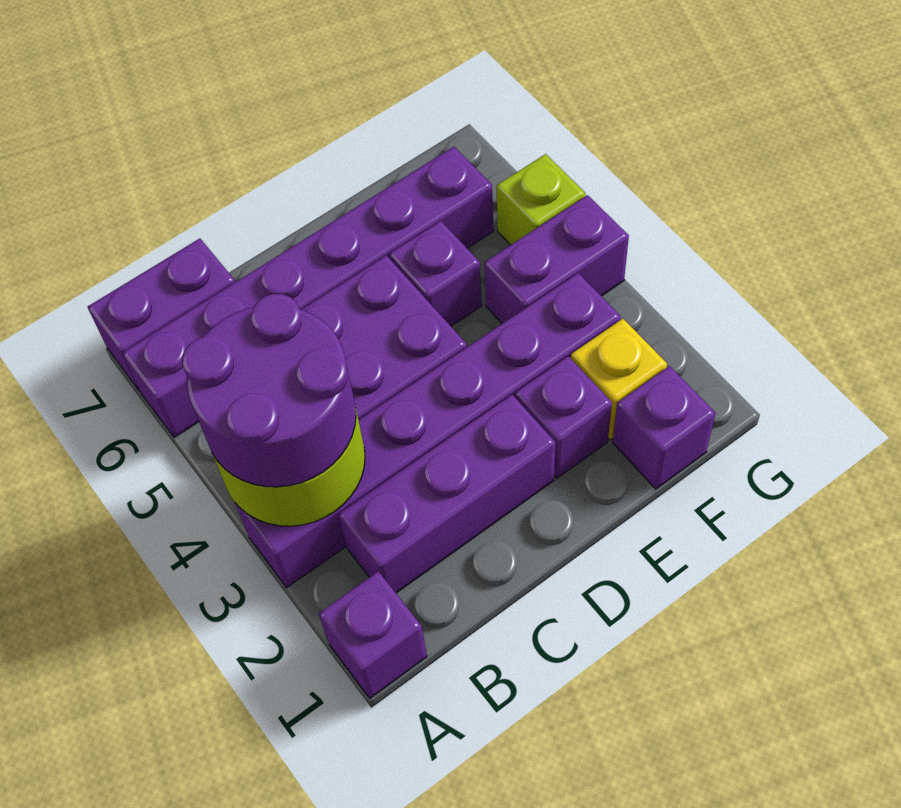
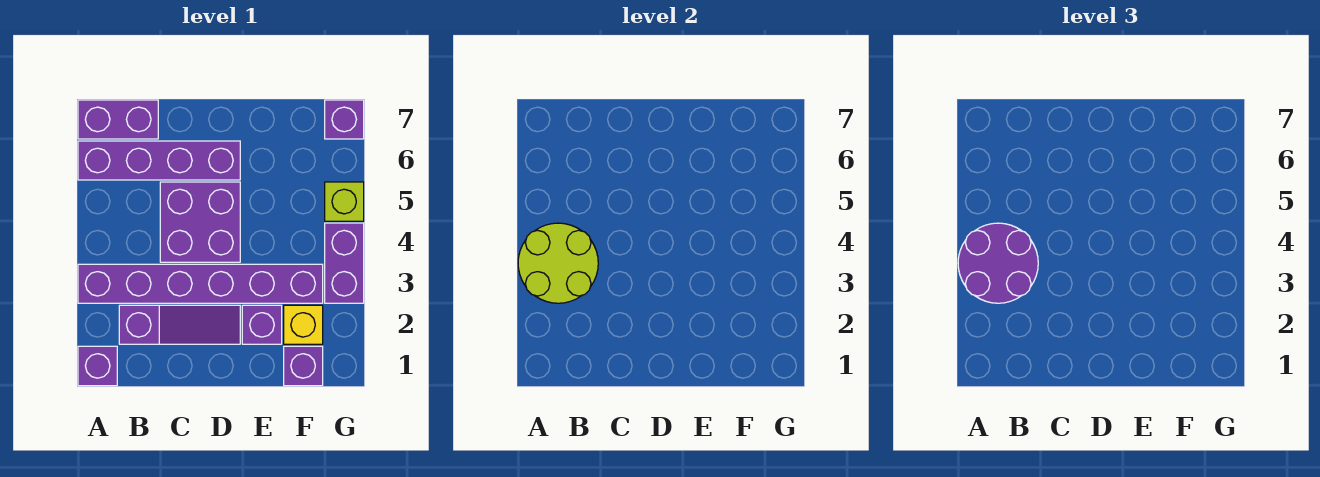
purple brick A6:F6 level 1 -> purple brick A6:D6 level 1
purple brick B2:D2 level 1 -> purple slope B2:D2 level 1 top B
purple brick E5 level 1 -> purple brick G7 level 1
purple brick F4:G4 level 1 -> purple brick G3:G4 level 1

